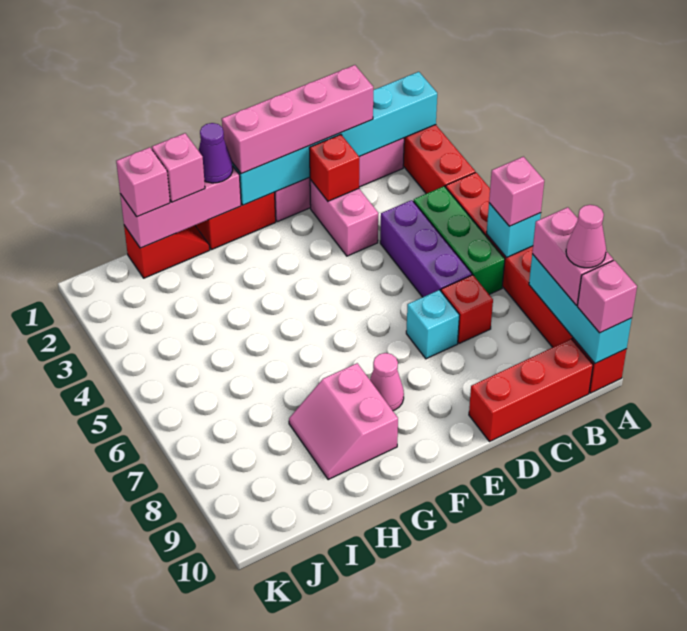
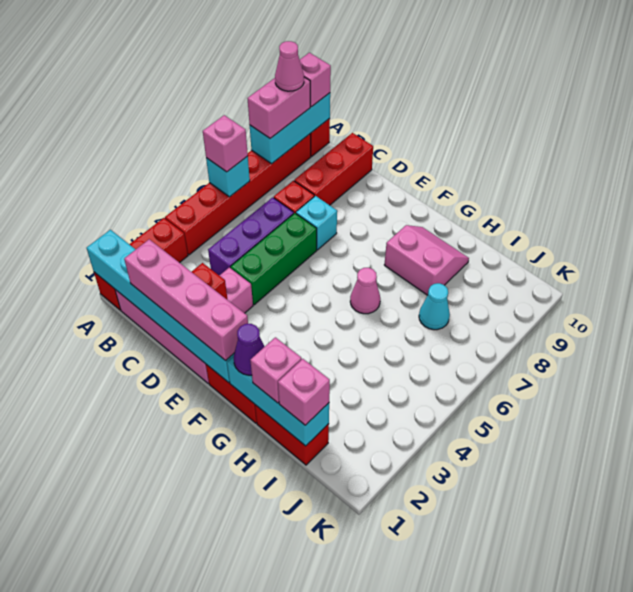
green brick B4:B6 level 1 -> green brick D4:D6 level 1
red brick B10:D10 level 1 -> red brick C8:C10 level 1
pink cone F8 level 1 -> pink cone G6 level 1
pink brick G1:I1 level 2 -> cyan brick G1:I1 level 2
pink slope G8:H9 level 1 top G -> pink slope G8:H9 level 1 top 8
red slope H1:I1 level 1 top I -> red brick H1:I1 level 1
none -> cyan cone I7 level 1

